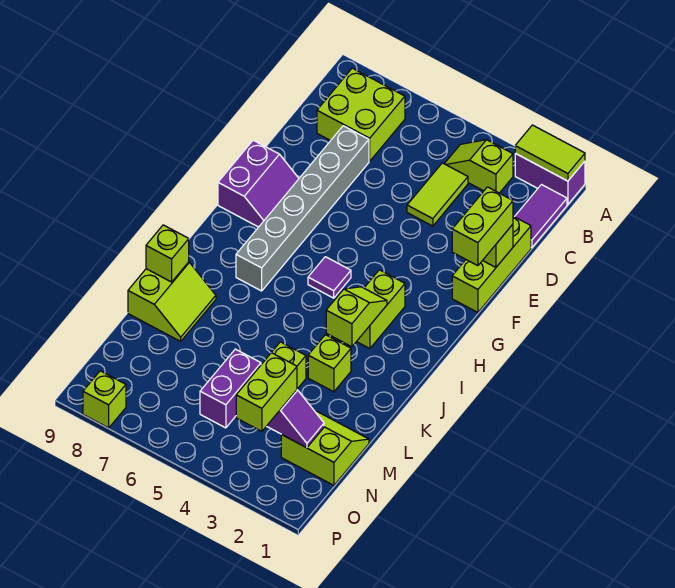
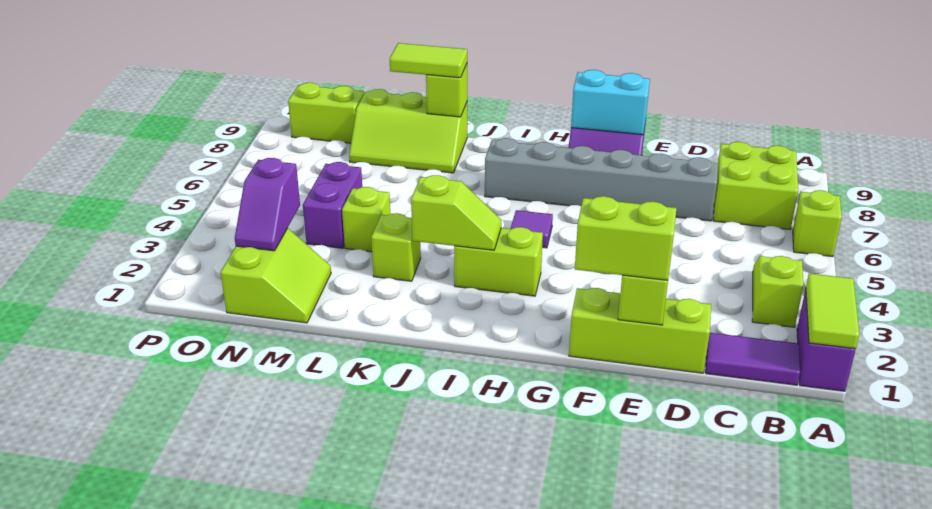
lime tile C4:D4 level 1 -> lime tile K9:L9 level 3
none -> cyan brick F9:G9 level 2
lime slope K8:L9 level 1 top 9 -> lime slope K8:M9 level 1 top 9
purple brick M5:N5 level 1 -> purple brick M4:M5 level 1
lime brick N3:O3 level 3 -> lime brick N9:O9 level 1
lime brick P8 level 1 -> lime brick A6 level 1

